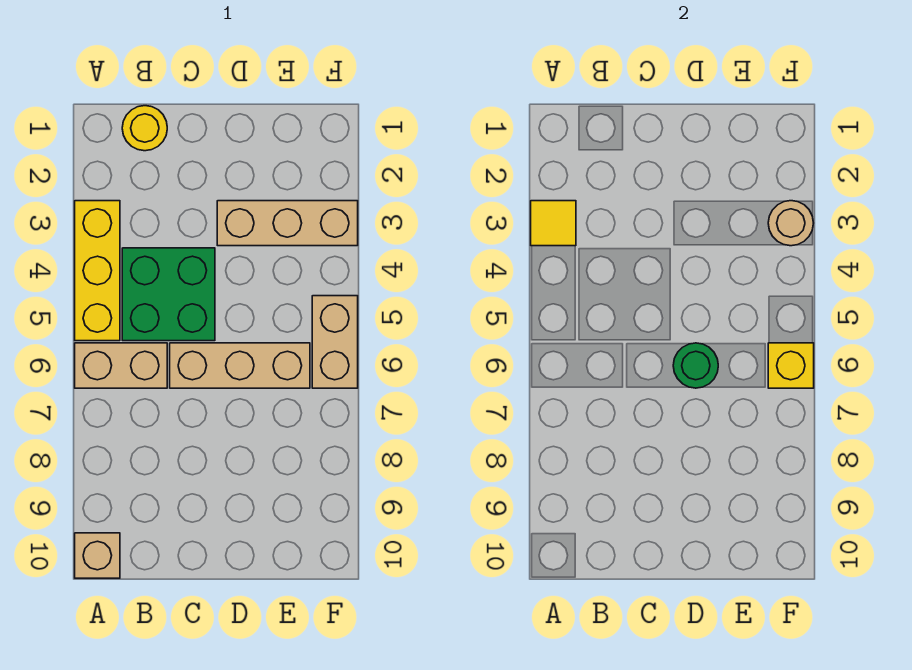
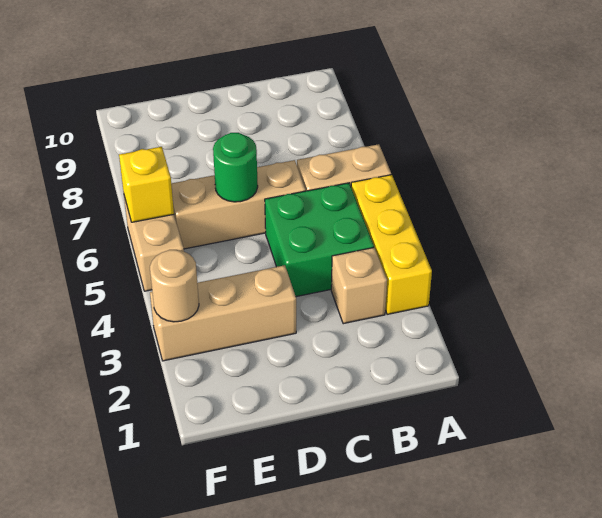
yellow tile A3 level 2 -> none
tan brick A10 level 1 -> tan brick B3 level 1
yellow round brick B1 level 1 -> none

